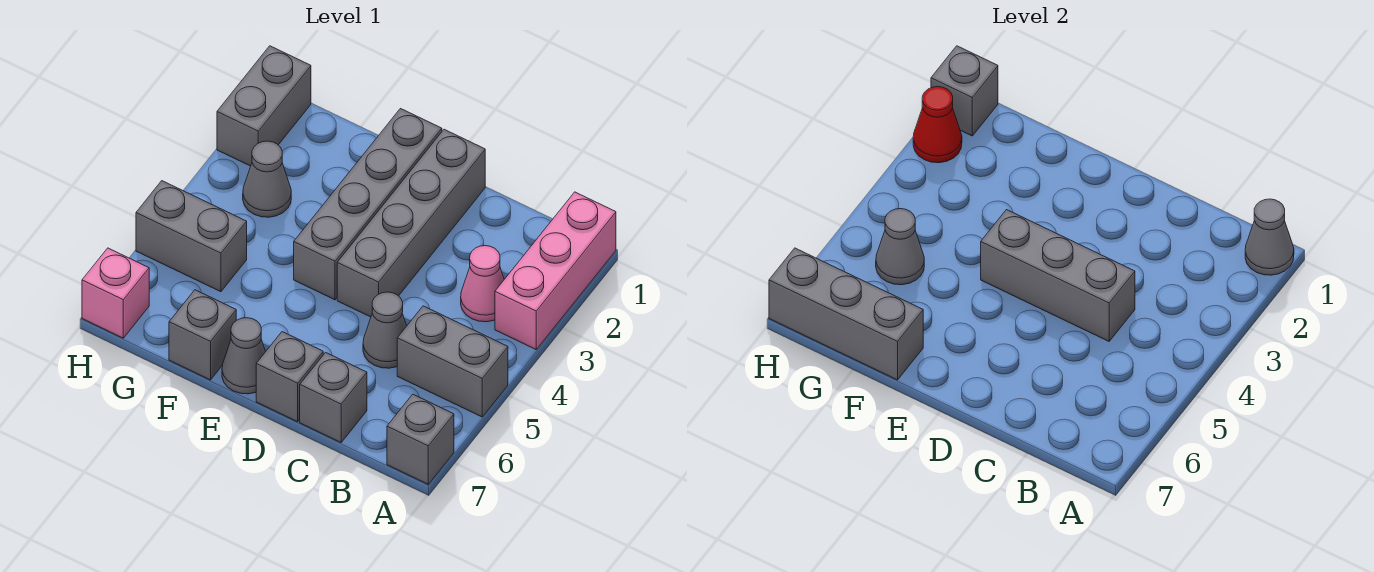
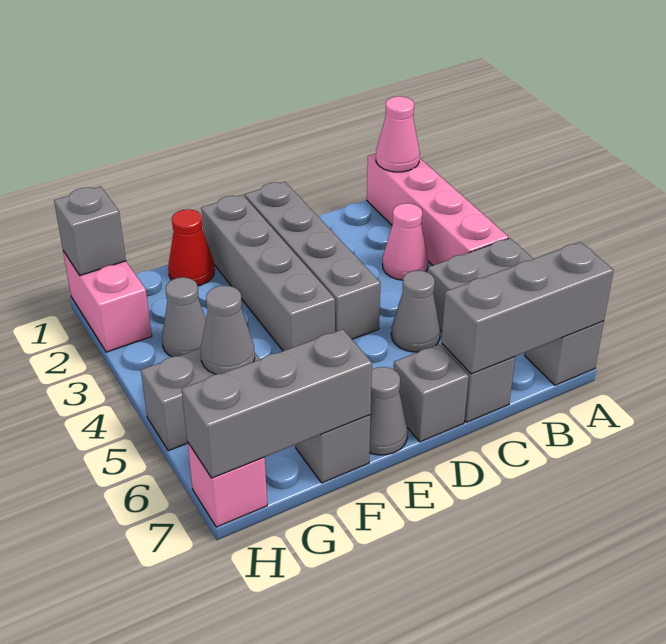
pink brick A1:A3 level 1 -> pink brick A1:A4 level 1
grey cone A1 level 2 -> pink cone A1 level 2
grey brick C4:E4 level 2 -> grey brick A7:C7 level 2
grey brick H1:H2 level 1 -> pink brick H1:H2 level 1
red cone H2 level 2 -> red cone F1 level 1

